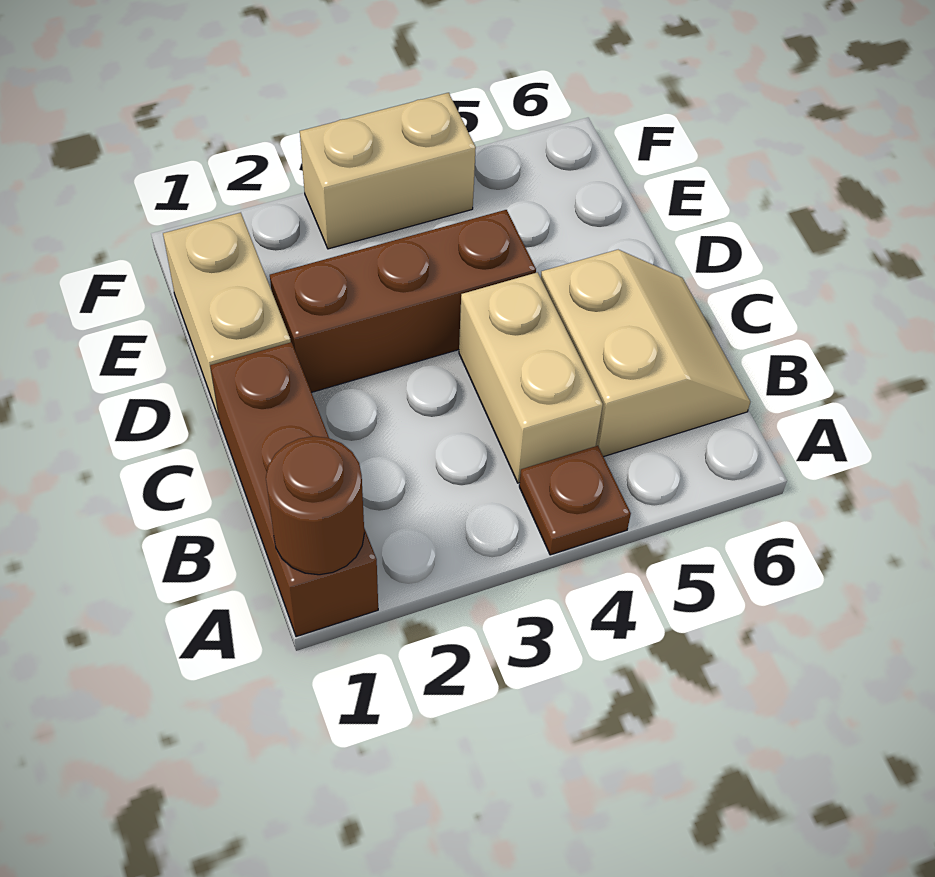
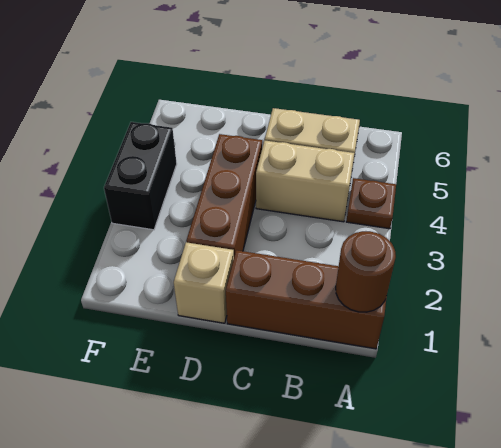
tan brick D1:E1 level 1 -> tan brick D1 level 1
tan brick F3:F4 level 1 -> black brick F3:F4 level 1

